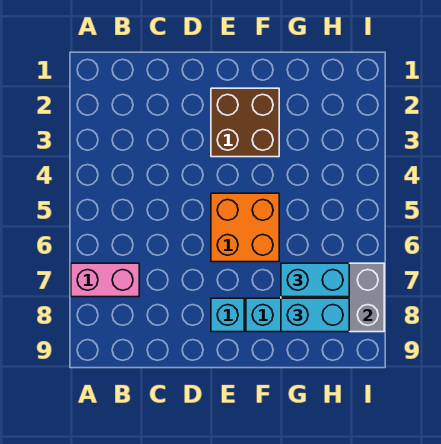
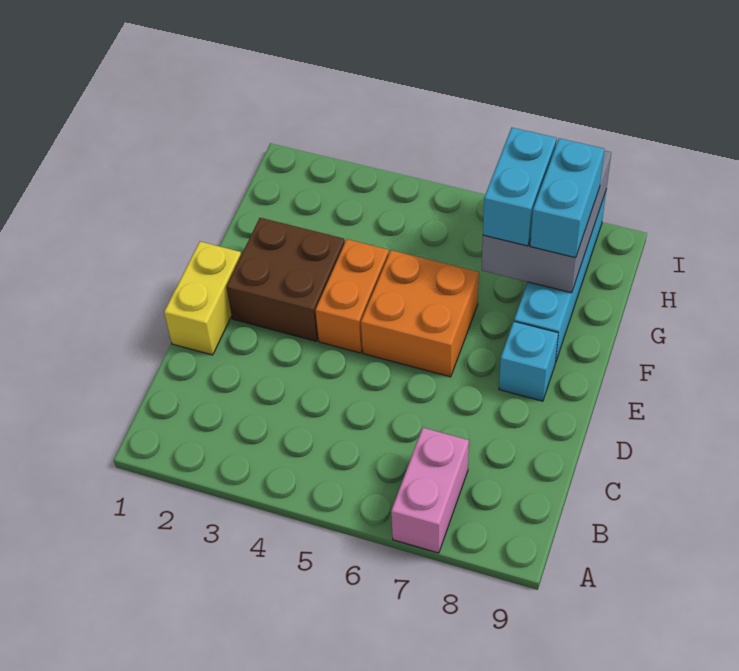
none -> yellow brick D1:E1 level 1
none -> orange brick E4:F4 level 1

